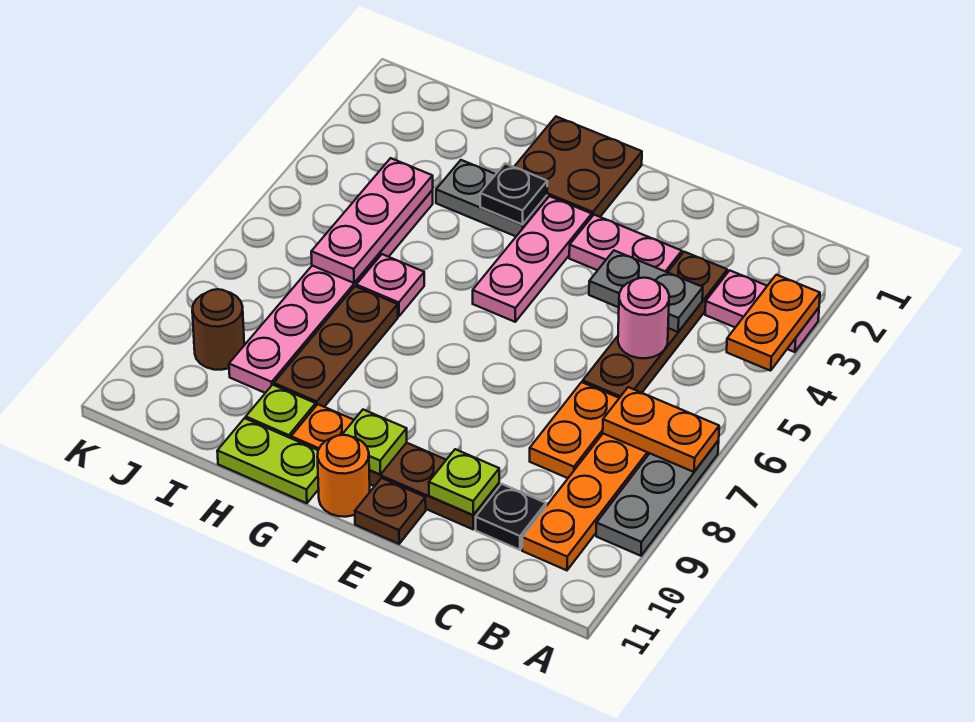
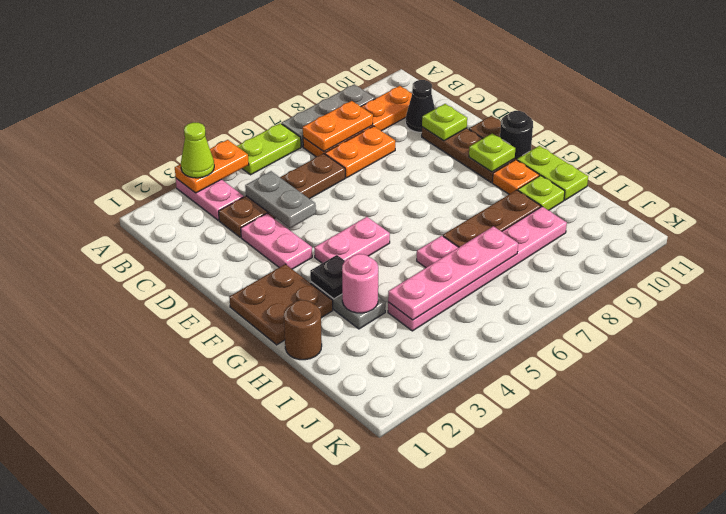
none -> lime cone A3 level 3
none -> lime plate A5:A6 level 1
orange plate A7:B7 level 2 -> orange plate B7:B8 level 2
pink round brick C5 level 2 -> pink round brick H3 level 2
black plate C10 level 1 -> black cone C10 level 1
pink plate F3:F5 level 1 -> pink plate F4:F5 level 1
orange round brick F11 level 1 -> black round brick F11 level 1
pink plate I4:I6 level 2 -> pink plate I4:I7 level 2
brown round brick J9 level 1 -> brown round brick H1 level 1

